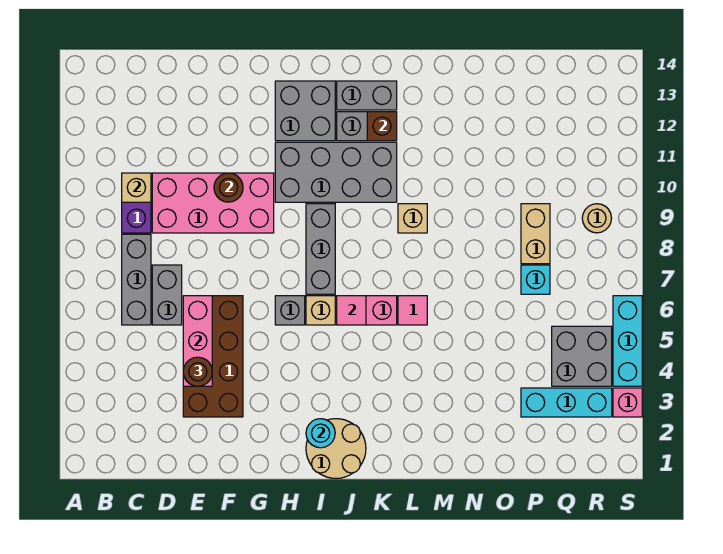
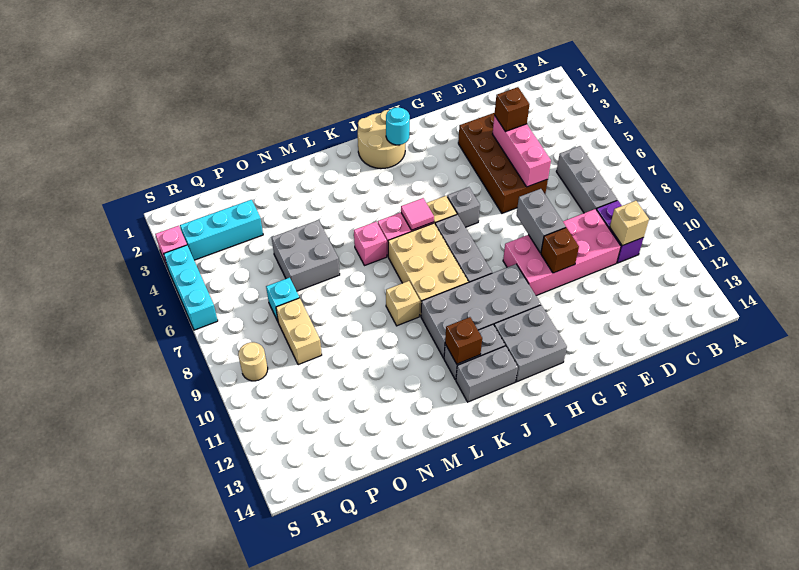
grey brick D6:D7 level 1 -> grey brick F8:F9 level 2
brown round brick E4 level 3 -> brown brick E4 level 3
brown round brick F10 level 2 -> brown brick F10 level 2
none -> tan brick J7:K9 level 1
pink tile L6 level 1 -> pink brick L6 level 1
grey brick Q4:R5 level 1 -> grey brick N5:O6 level 1

